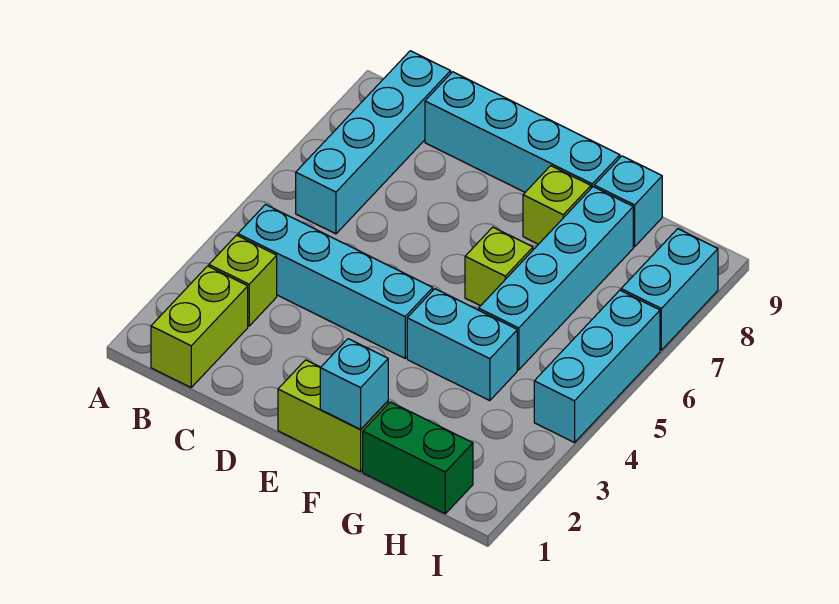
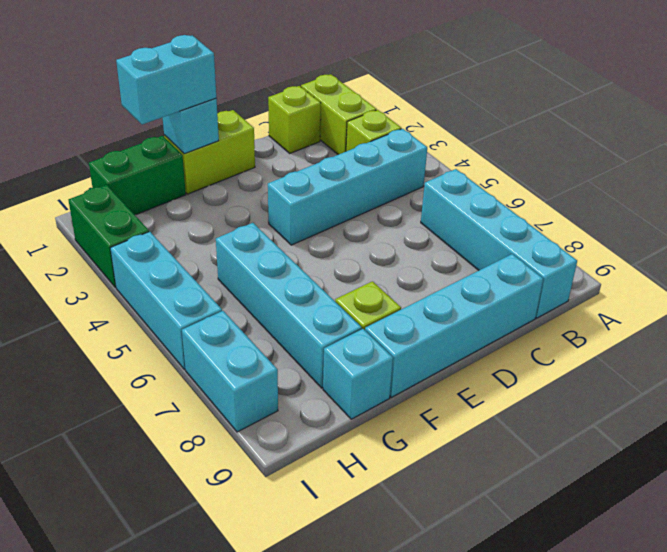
cyan brick F4:G4 level 1 -> cyan brick F1:G1 level 3
lime brick F6 level 1 -> lime brick C1 level 1
none -> green brick I2:I3 level 1

